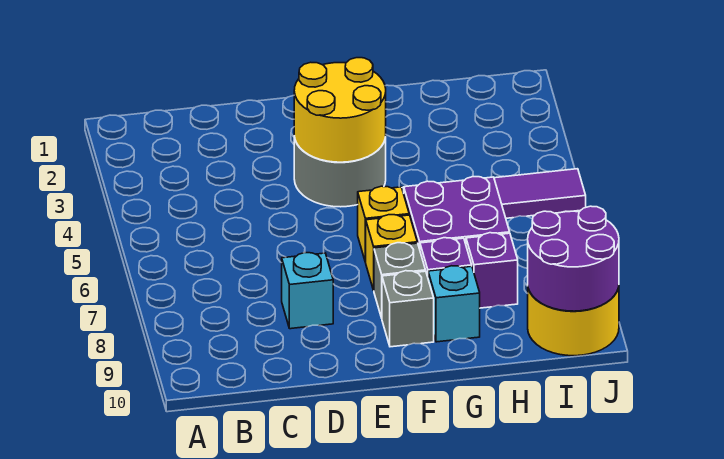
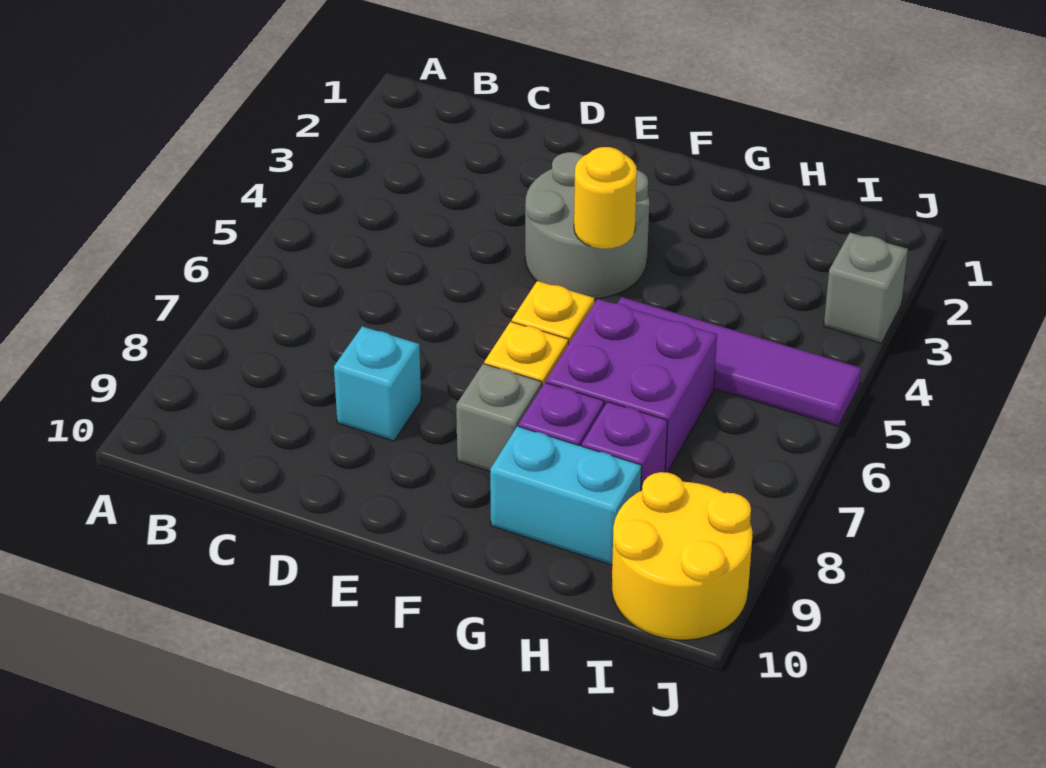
yellow round brick E3:F4 level 2 -> yellow round brick F4 level 2
grey brick F9 level 1 -> grey brick J3 level 1
cyan brick G9 level 1 -> cyan brick G9:H9 level 1
purple round brick I9:J10 level 2 -> none

